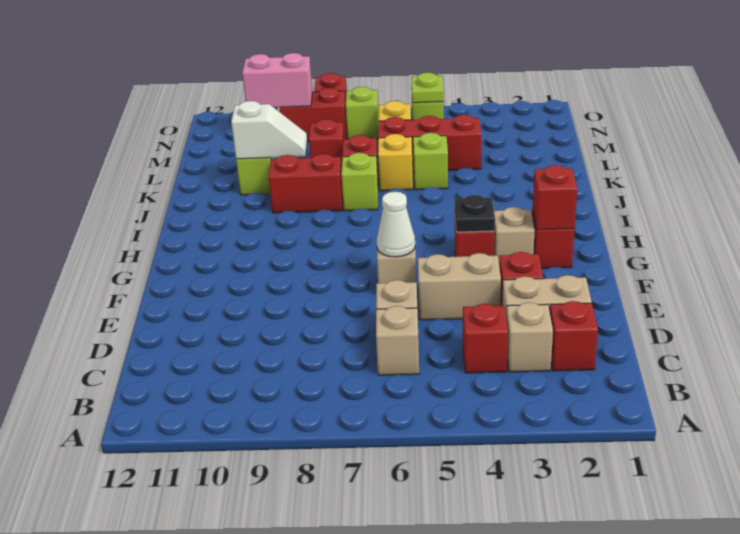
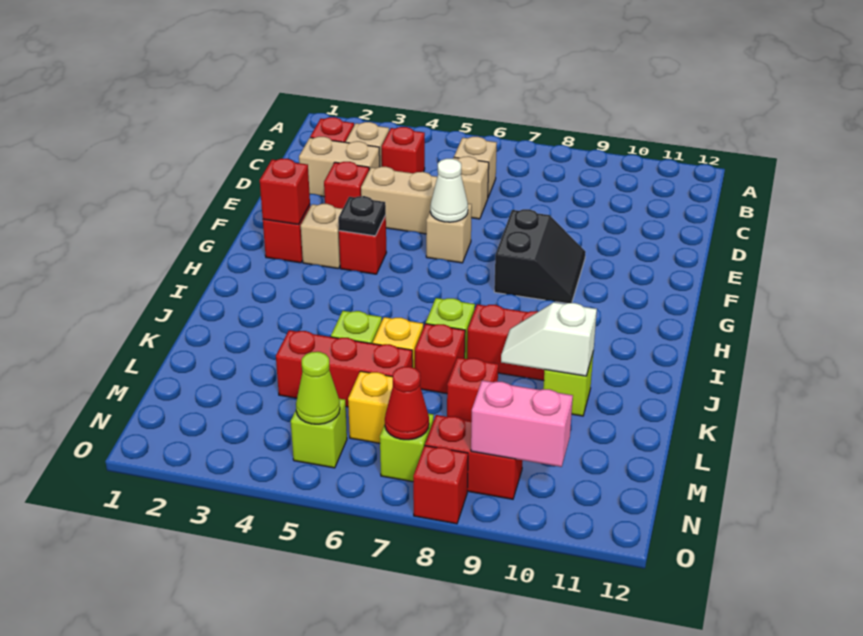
none -> black slope F8:G9 level 1 top 8
lime plate N5 level 2 -> lime cone N5 level 2
none -> red cone N7 level 2

